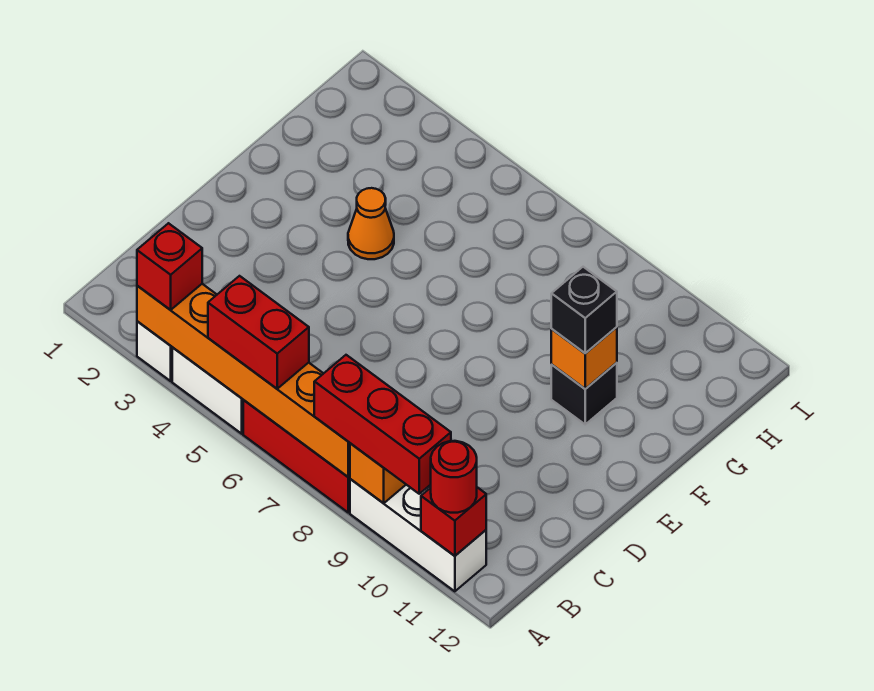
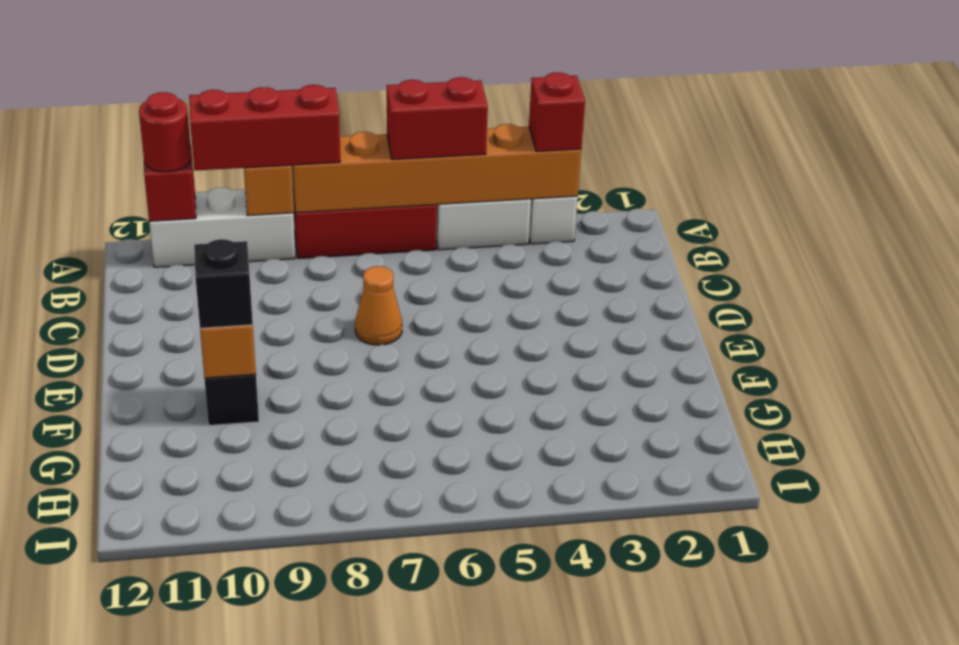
orange cone F4 level 1 -> orange cone D7 level 1

